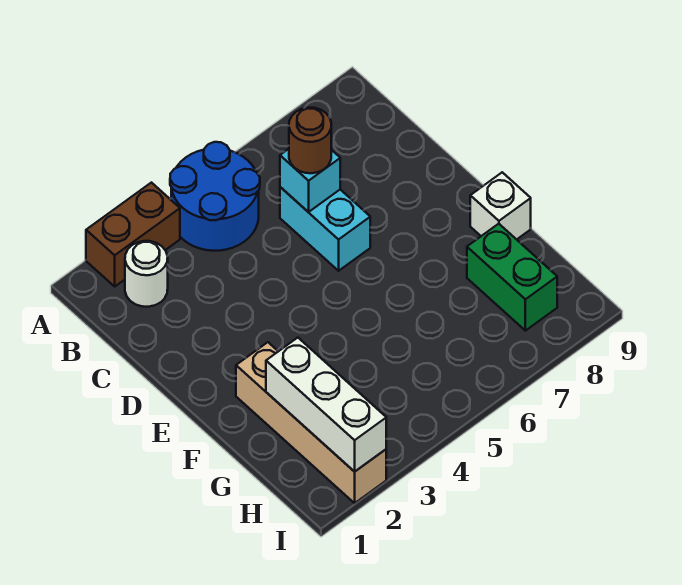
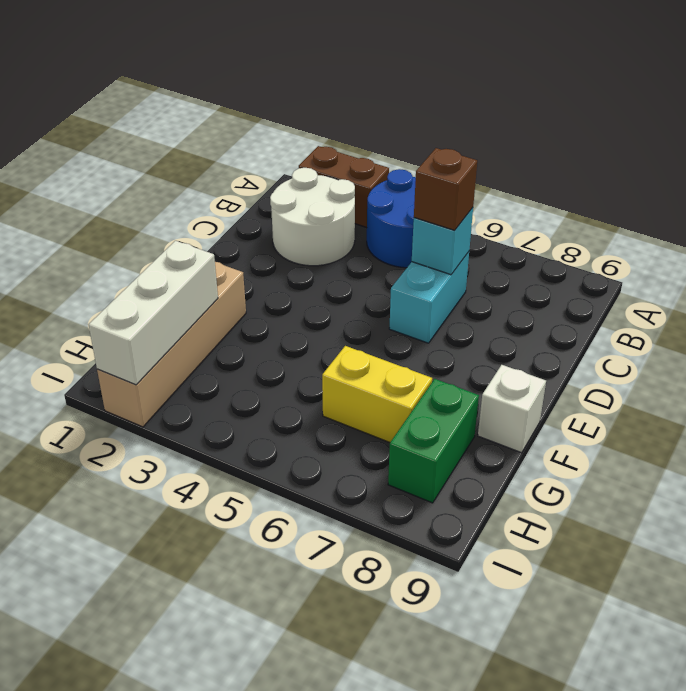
white round brick B2 level 1 -> white round brick B2:C3 level 1
brown round brick C6 level 3 -> brown brick C6 level 3
none -> yellow brick G6:G7 level 1

